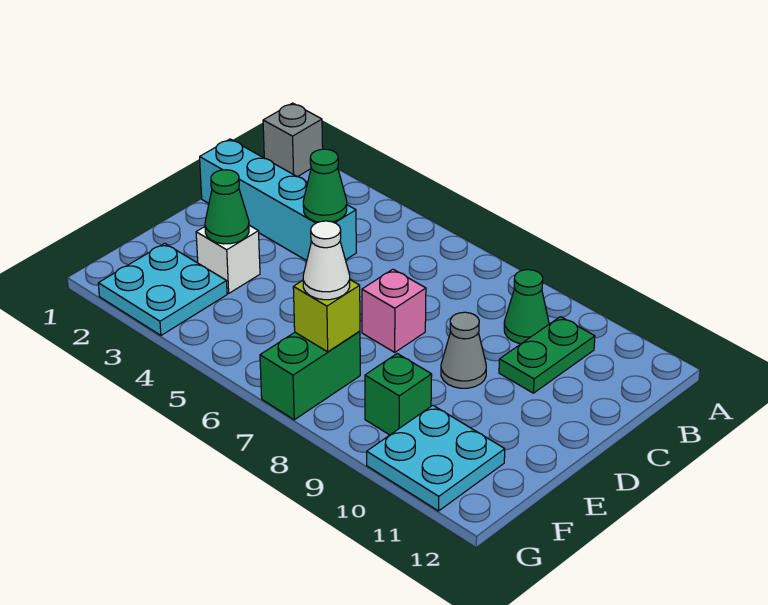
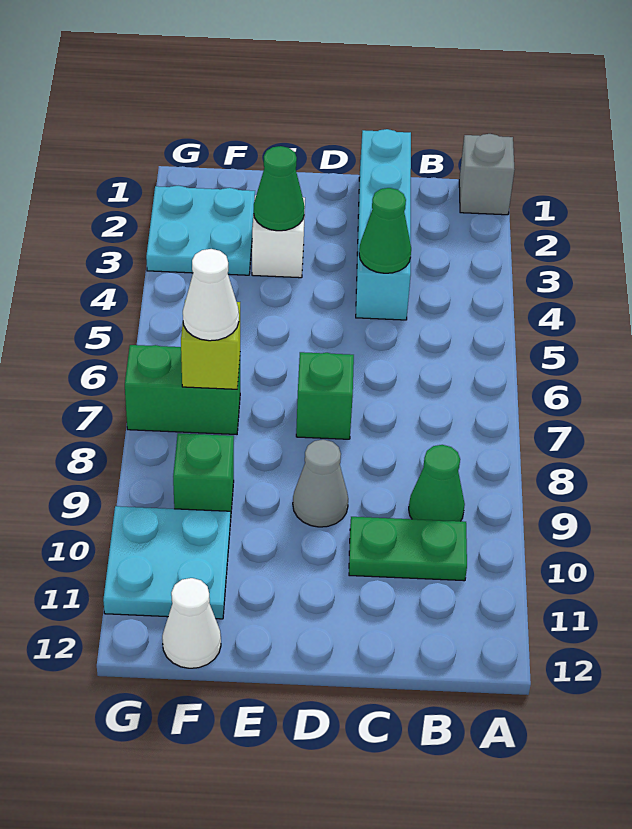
pink brick D7 level 1 -> green brick D7 level 1
none -> white cone F12 level 1

